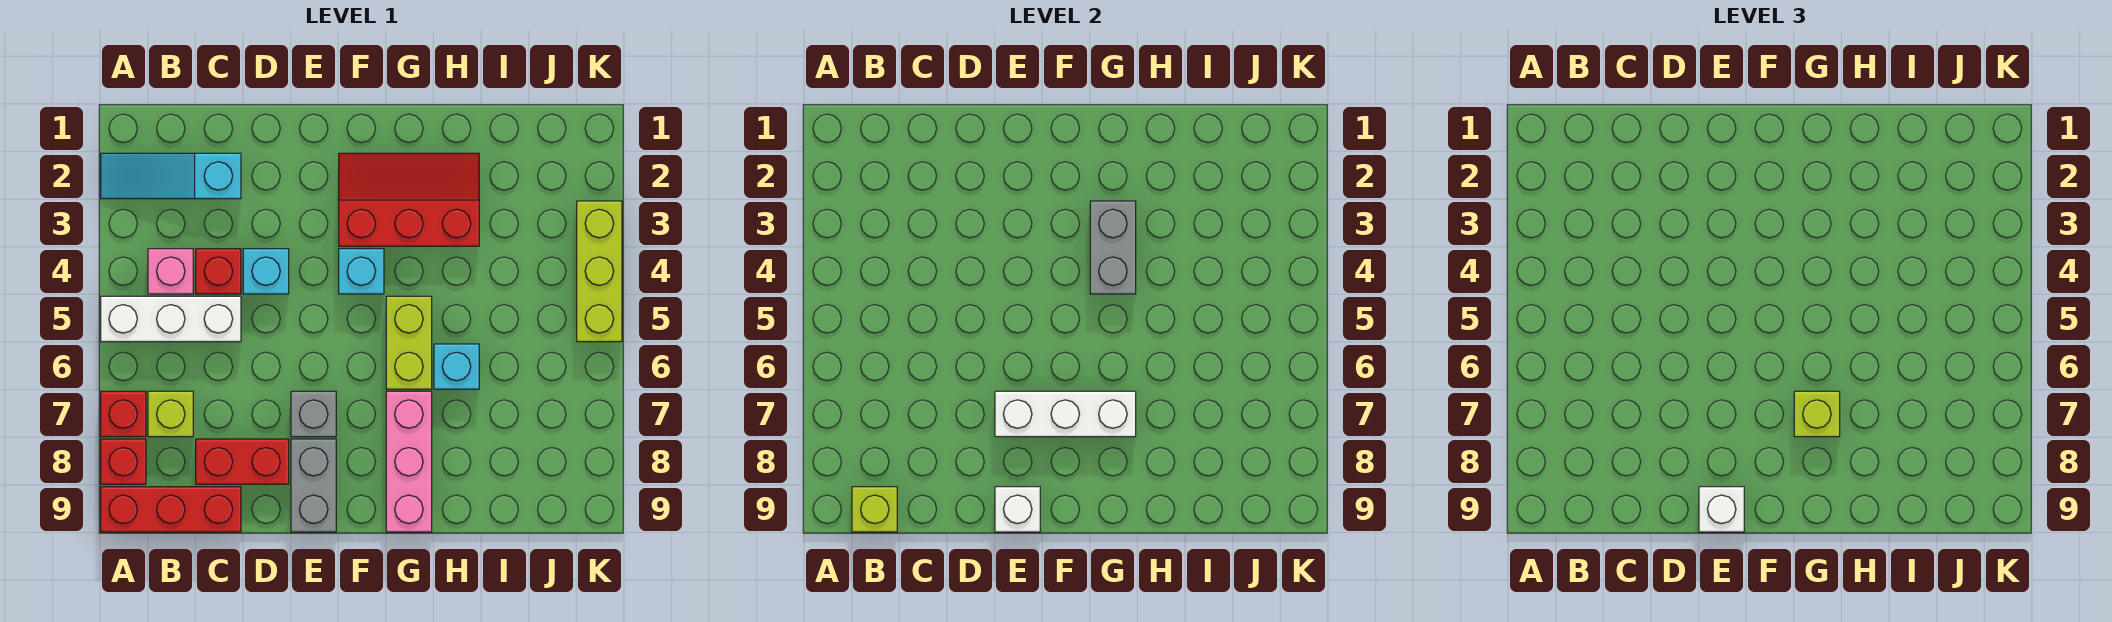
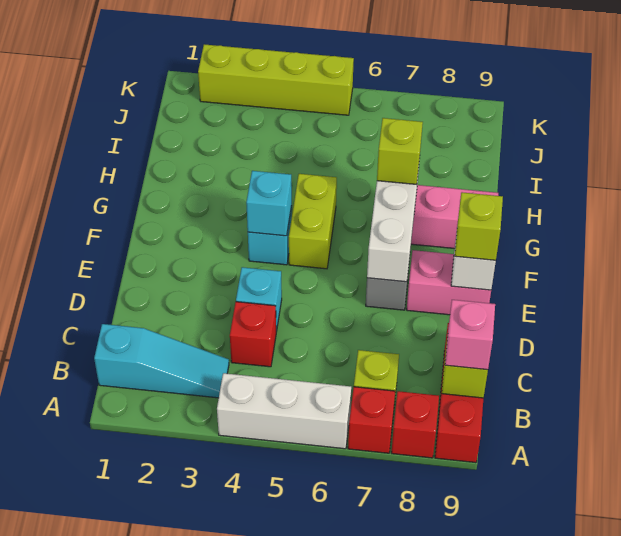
cyan slope A2:C2 level 1 top C -> cyan slope B1:B3 level 1 top 1
white brick A5:C5 level 1 -> white brick A4:A6 level 1
pink brick B4 level 1 -> pink brick B9 level 3
red brick C8:D8 level 1 -> none
grey brick E8:E9 level 1 -> pink brick E8:E9 level 1
white brick E9 level 3 -> lime brick E9 level 3
red slope F2:H3 level 1 top 3 -> none
grey brick G3:G4 level 2 -> none
lime brick G5:G6 level 1 -> lime brick F5:G5 level 1
cyan brick H6 level 1 -> cyan brick F4 level 2
lime brick K3:K5 level 1 -> lime brick K2:K5 level 1

